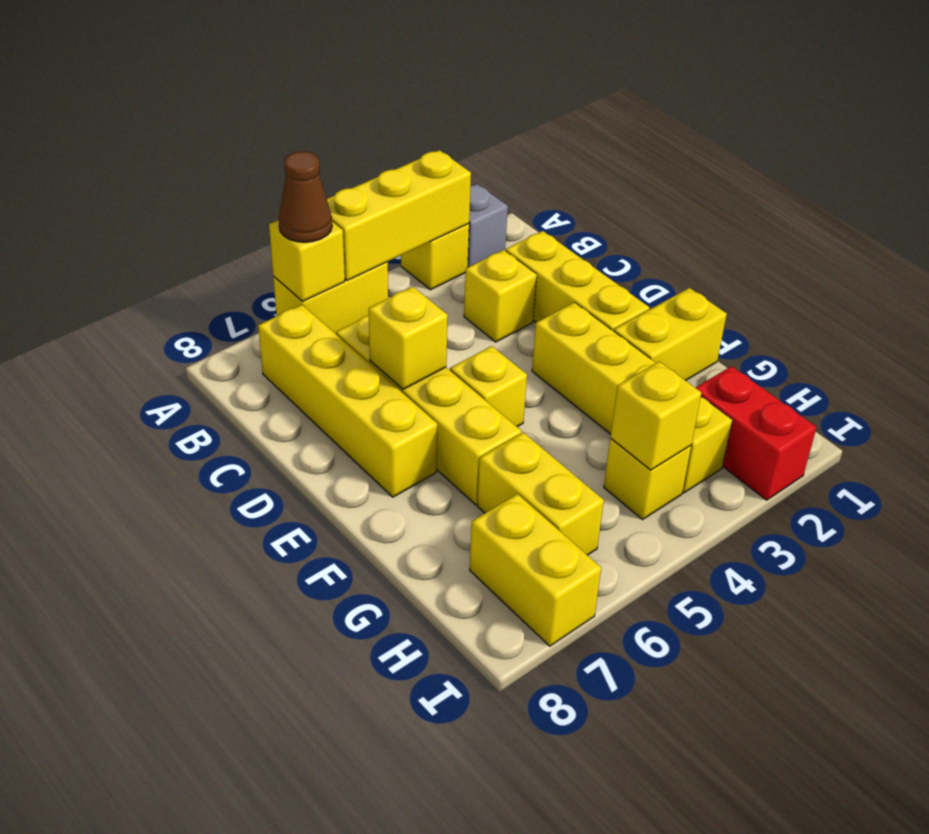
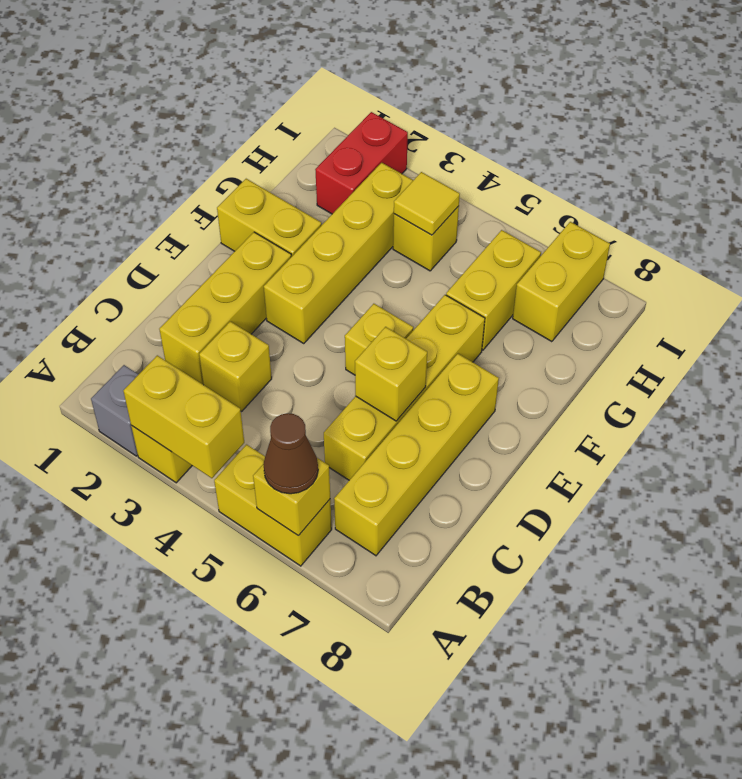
yellow brick A3:A5 level 2 -> yellow brick A3:A4 level 2
yellow brick H4 level 2 -> yellow tile H4 level 2

